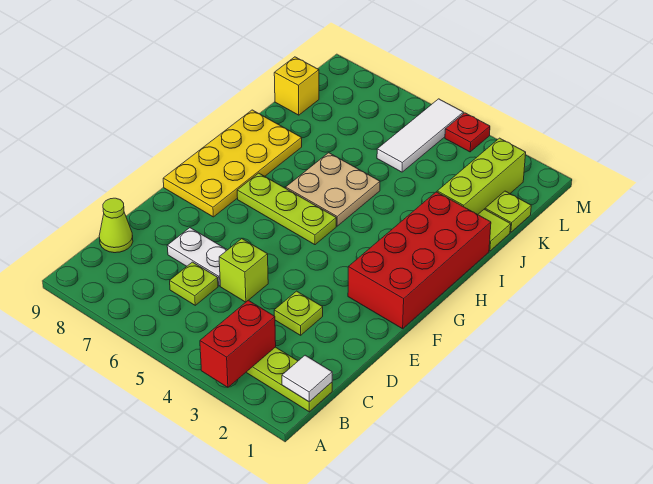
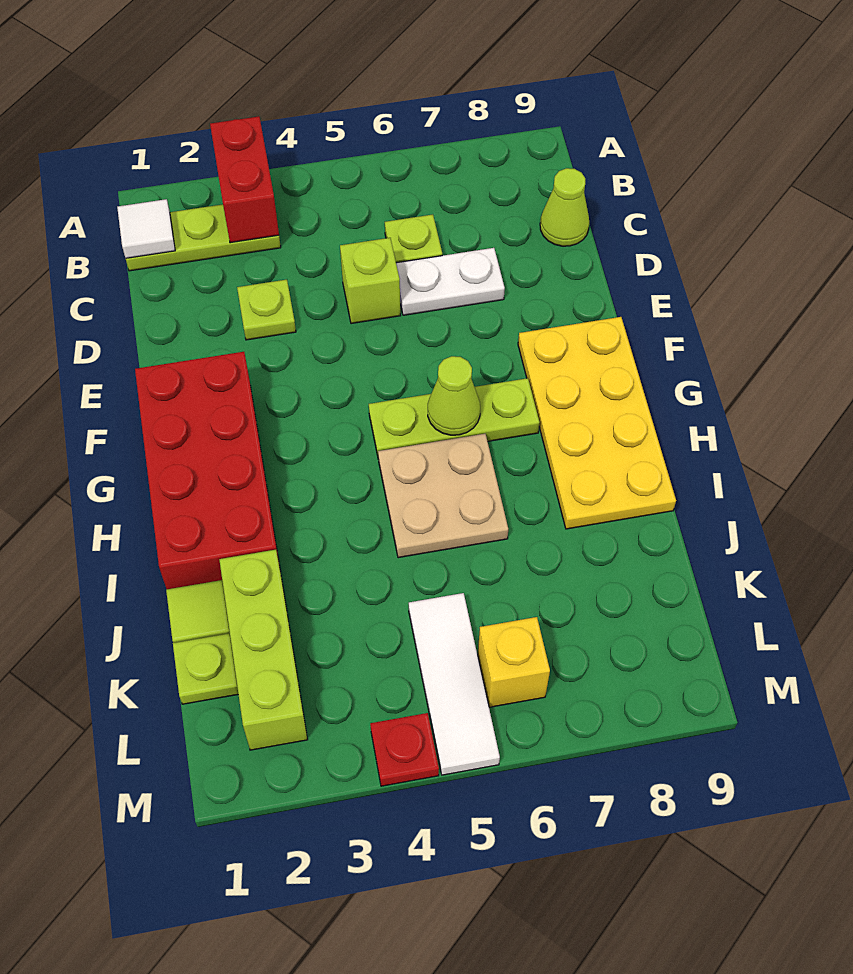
none -> lime cone G6 level 2
yellow brick K9 level 1 -> yellow brick L6 level 1

